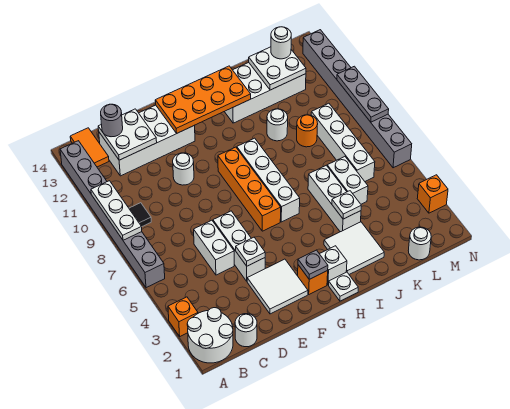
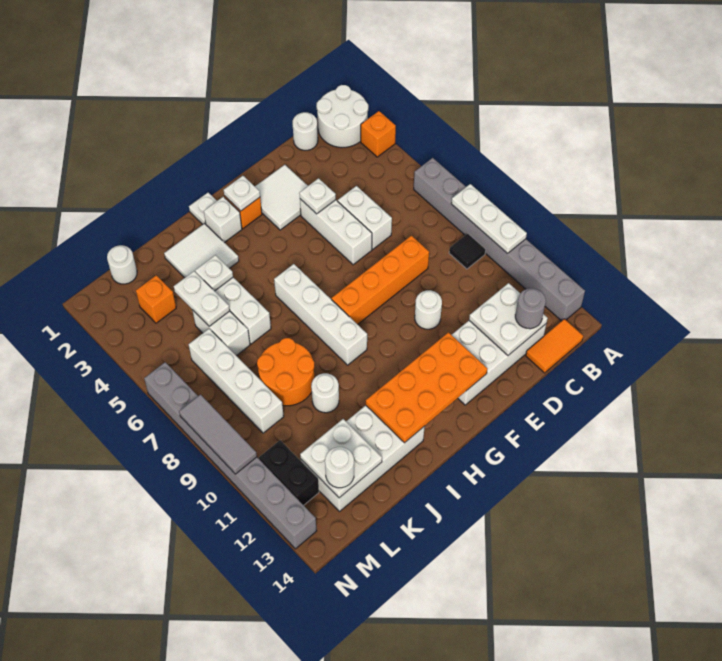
orange tile B13:B14 level 1 -> orange tile B14:C14 level 1
grey plate G2 level 2 -> white plate G2 level 2
orange brick G6:G9 level 1 -> orange brick D8:G8 level 1
none -> white plate K4:K5 level 2
orange round brick K9 level 1 -> orange round brick J8:K9 level 1
none -> black brick M11:M12 level 1
orange brick N3 level 1 -> orange brick L3 level 1
grey plate N8:N10 level 2 -> grey tile N8:N10 level 2

